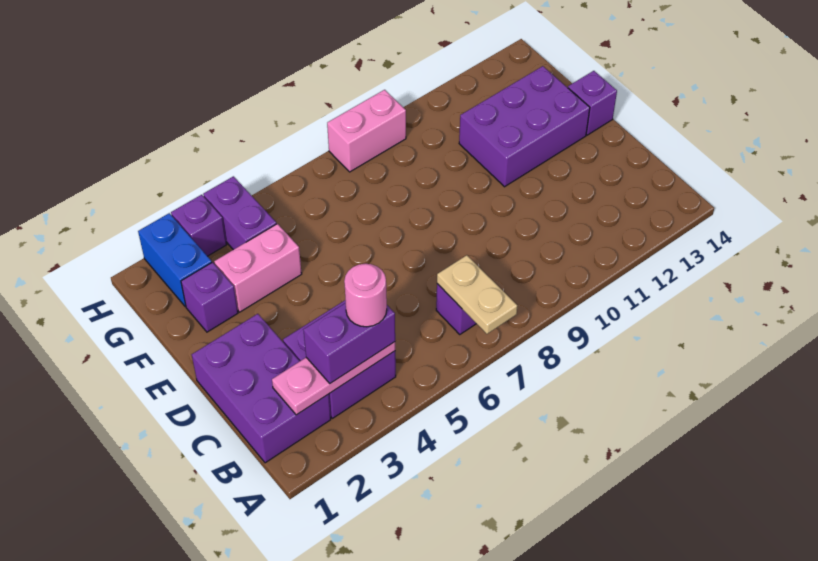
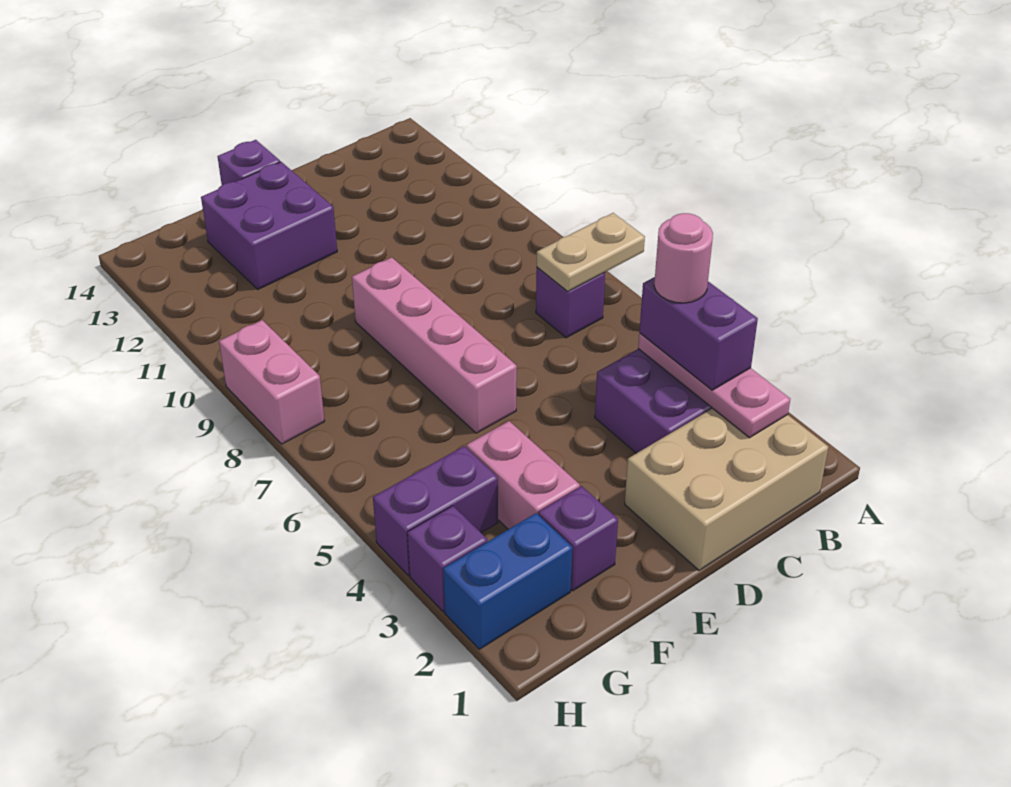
purple brick B1:D2 level 1 -> tan brick B1:D2 level 1
none -> pink brick E6:E9 level 1
purple brick E11:F13 level 1 -> purple brick E12:F13 level 1

